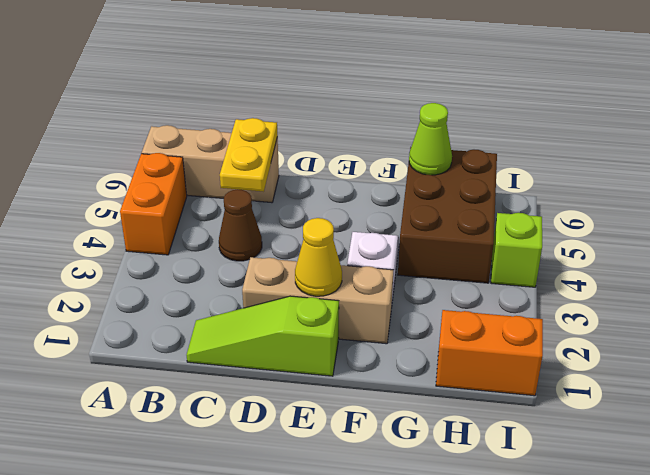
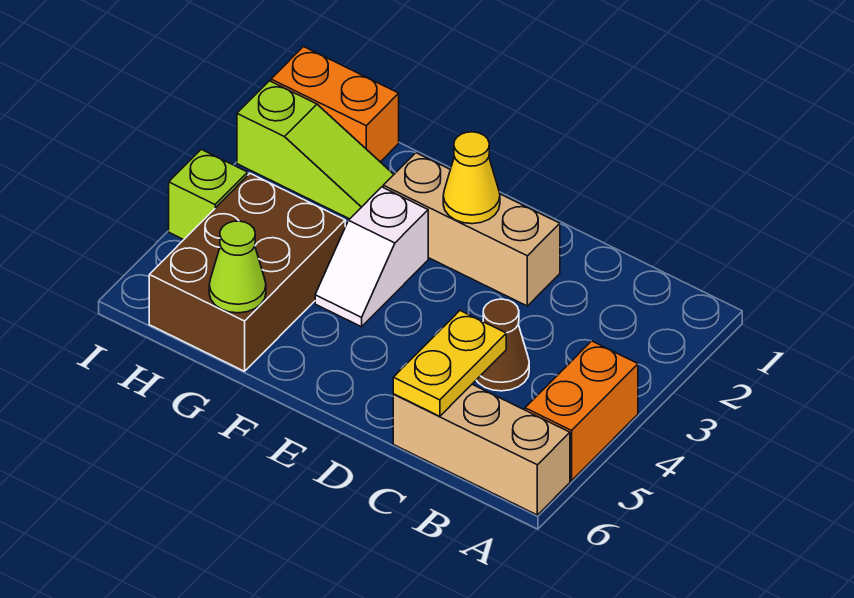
lime slope C1:E1 level 1 top E -> lime slope G2:I2 level 1 top I

